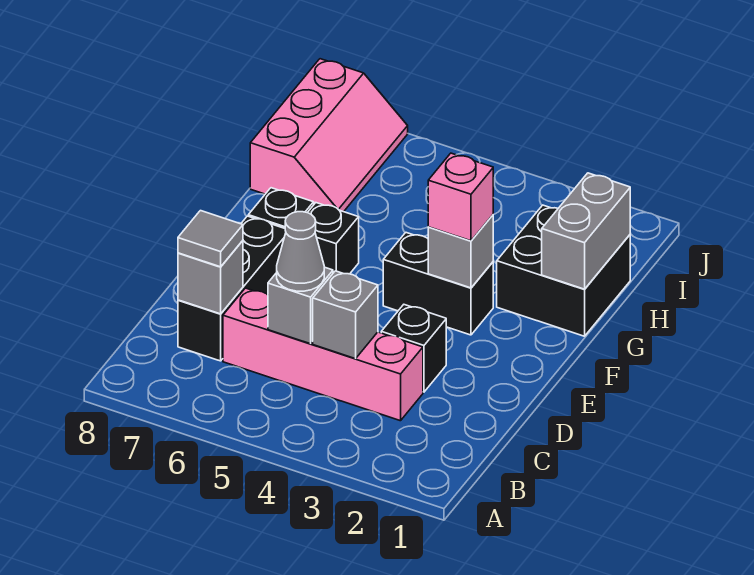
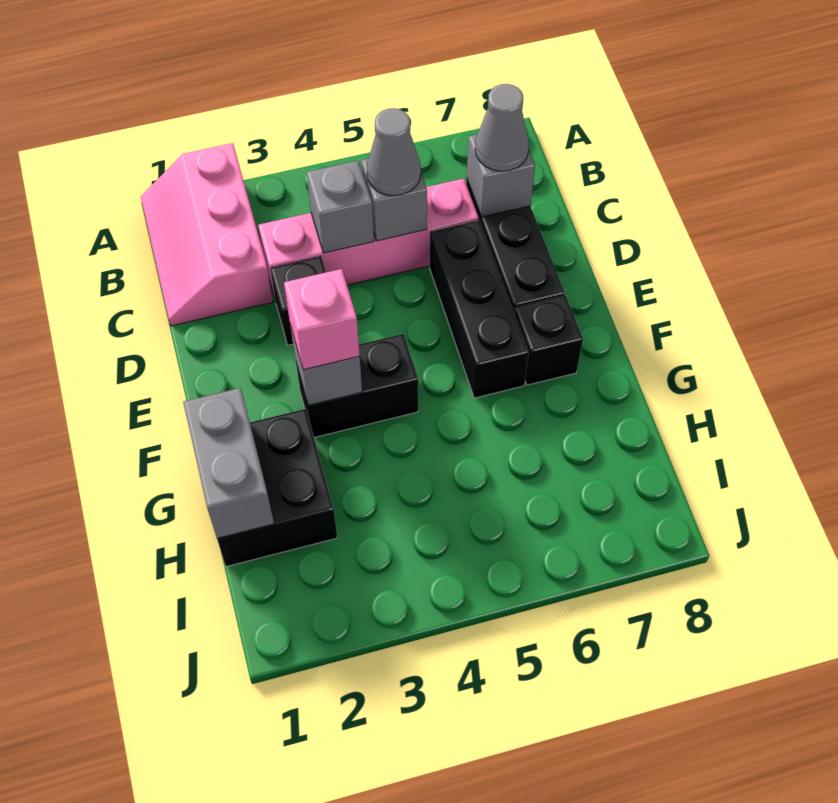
grey tile C7 level 3 -> grey cone C7 level 3
black brick F6 level 1 -> black brick D6:F6 level 1
pink slope H7:J8 level 1 top 8 -> pink slope A1:C2 level 1 top 2

